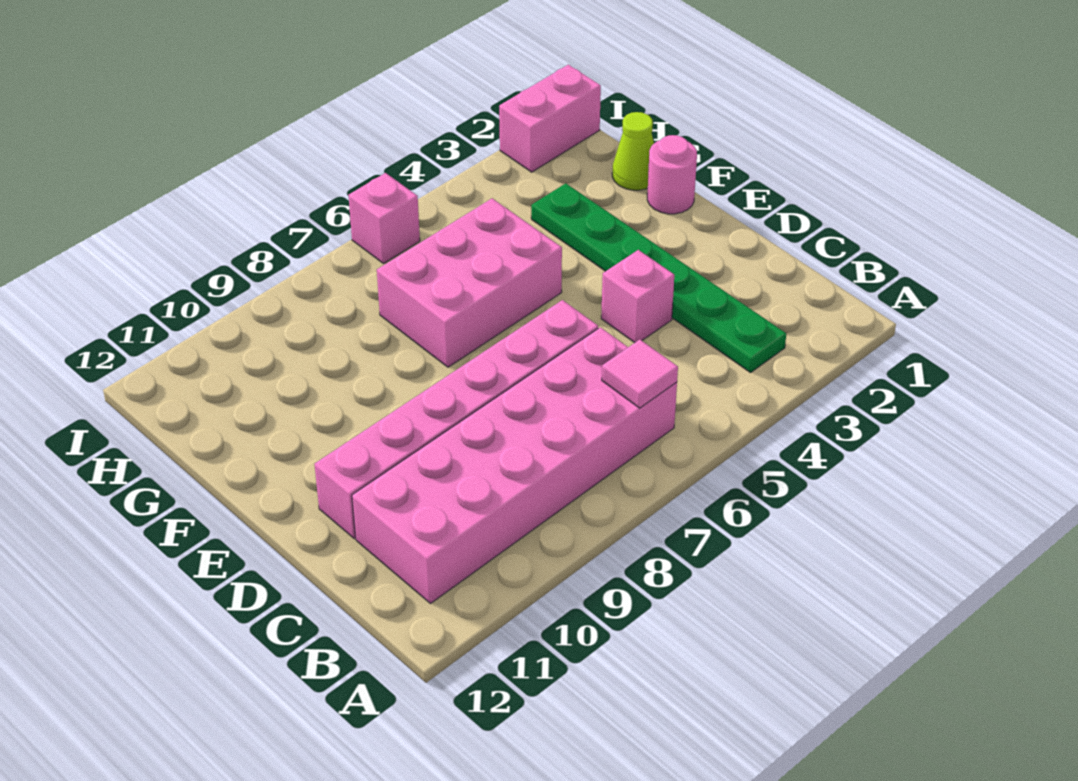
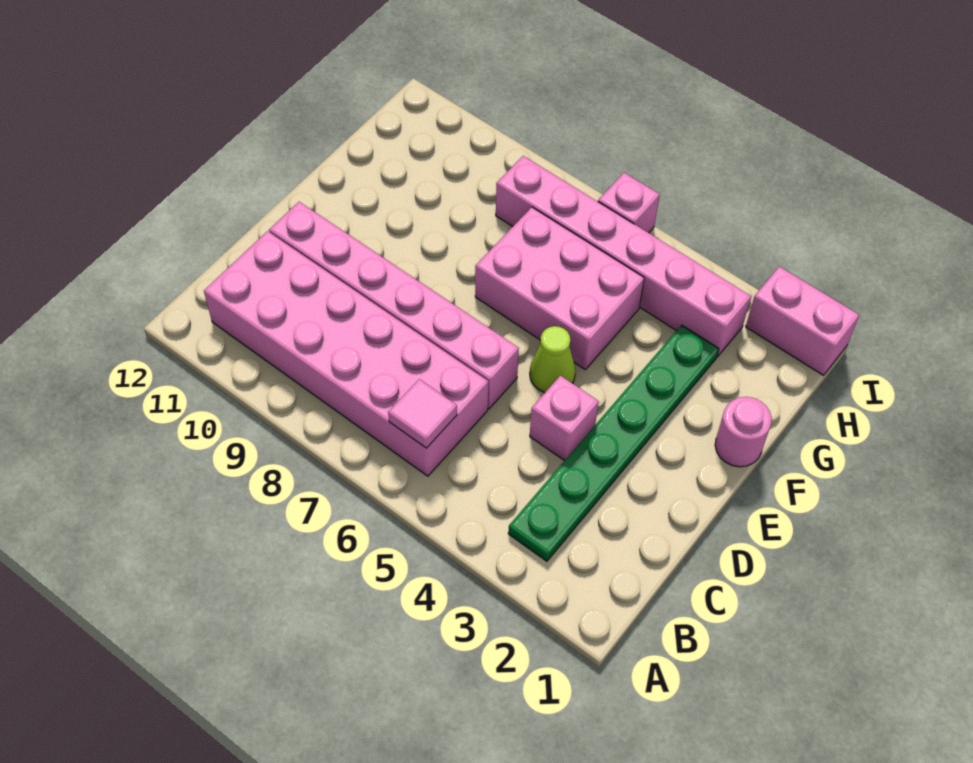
lime cone G1 level 1 -> lime cone E5 level 1
none -> pink brick H3:H8 level 1

